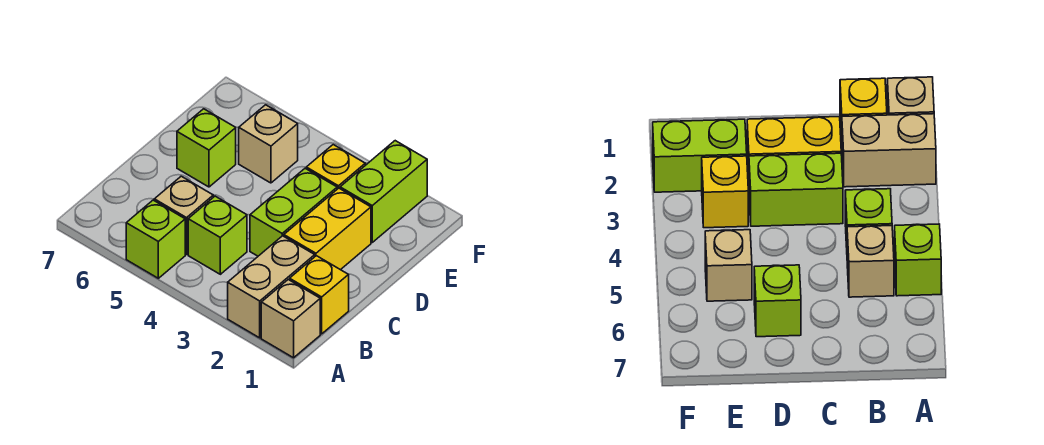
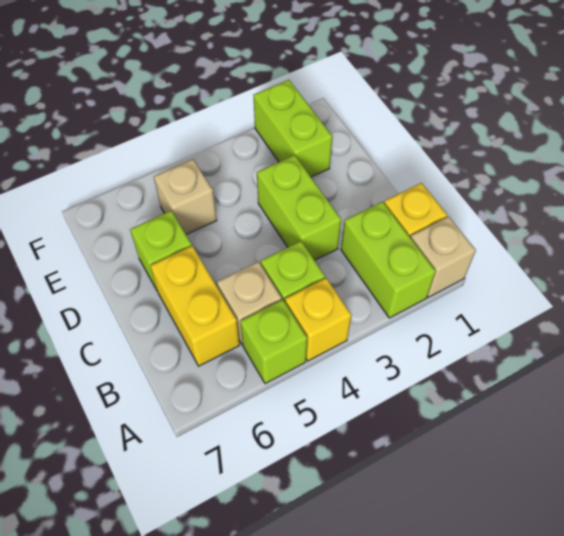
tan brick A2:B2 level 1 -> lime brick A2:B2 level 1
yellow brick C2:D2 level 1 -> yellow brick B6:C6 level 1
yellow brick E3 level 1 -> yellow brick A4 level 1

